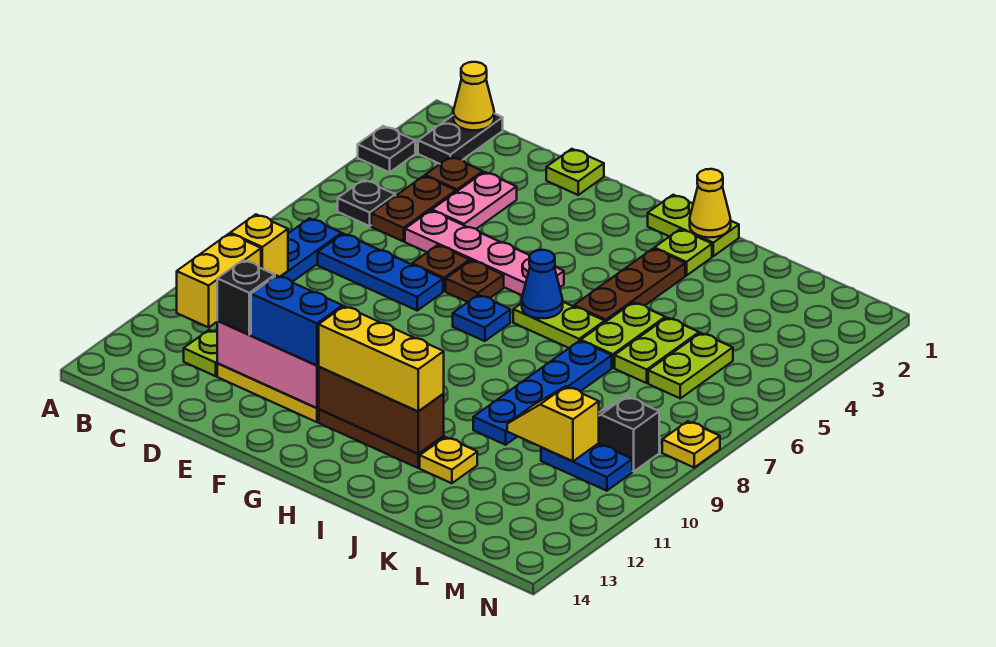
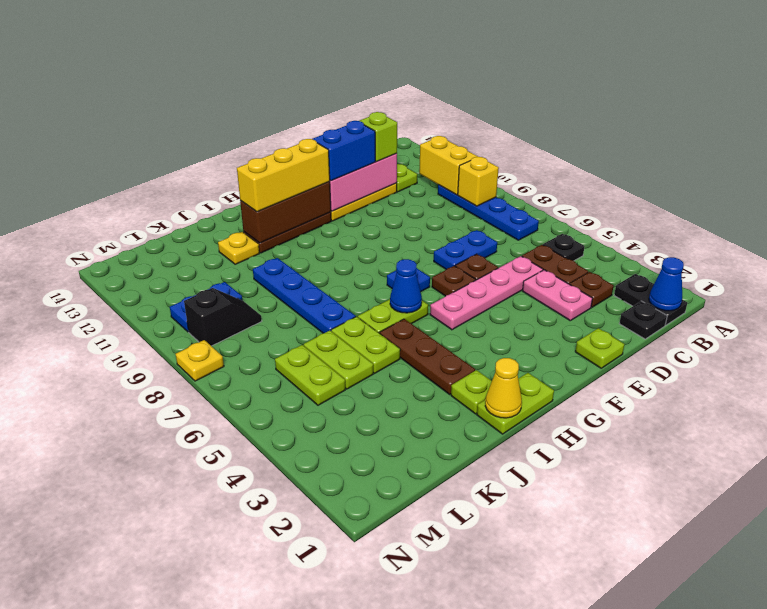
black plate A3 level 1 -> black plate C1 level 1
yellow cone B1 level 2 -> blue cone B1 level 2
blue plate C7:E7 level 1 -> blue plate D7:E7 level 1
black brick D12 level 3 -> lime brick D12 level 3
yellow slope K10:L10 level 2 top L -> none

